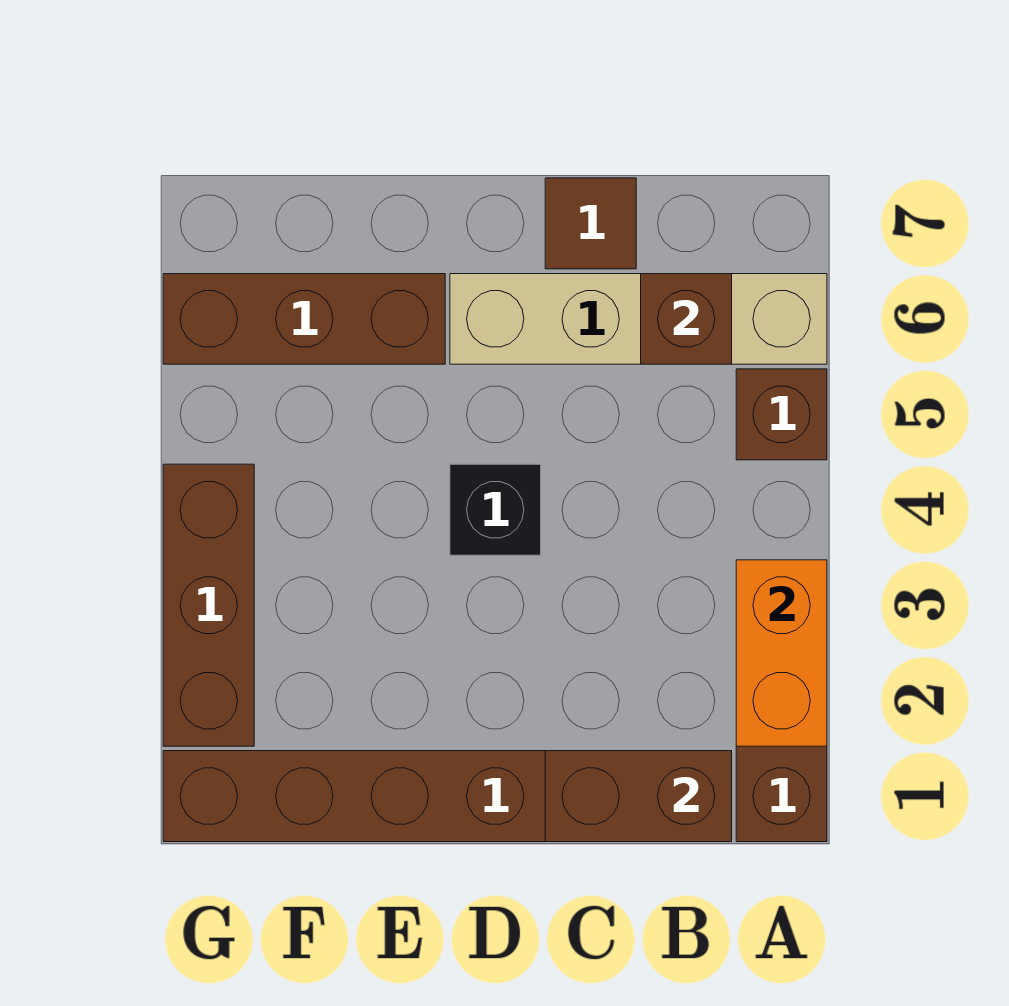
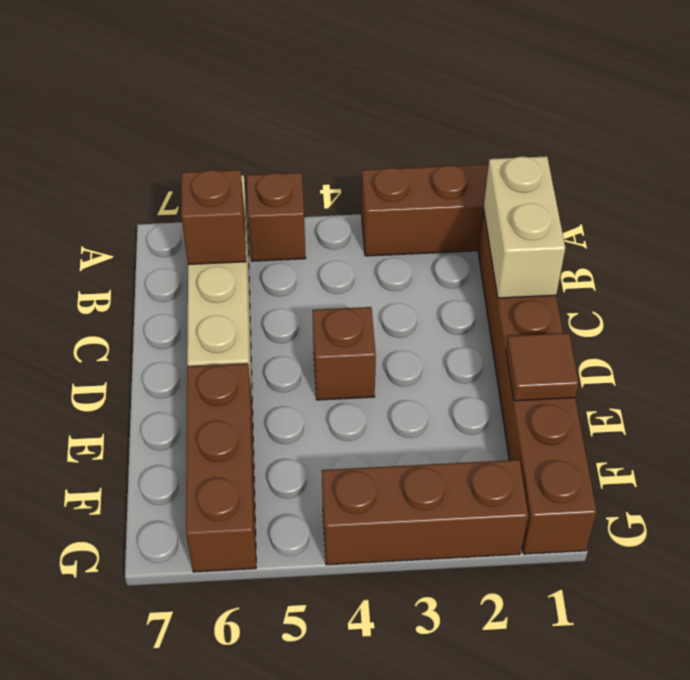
orange brick A2:A3 level 2 -> none
brown brick B1:C1 level 2 -> tan brick B1:C1 level 2
brown tile C7 level 1 -> brown tile E1 level 2
black brick D4 level 1 -> brown brick D4 level 1

